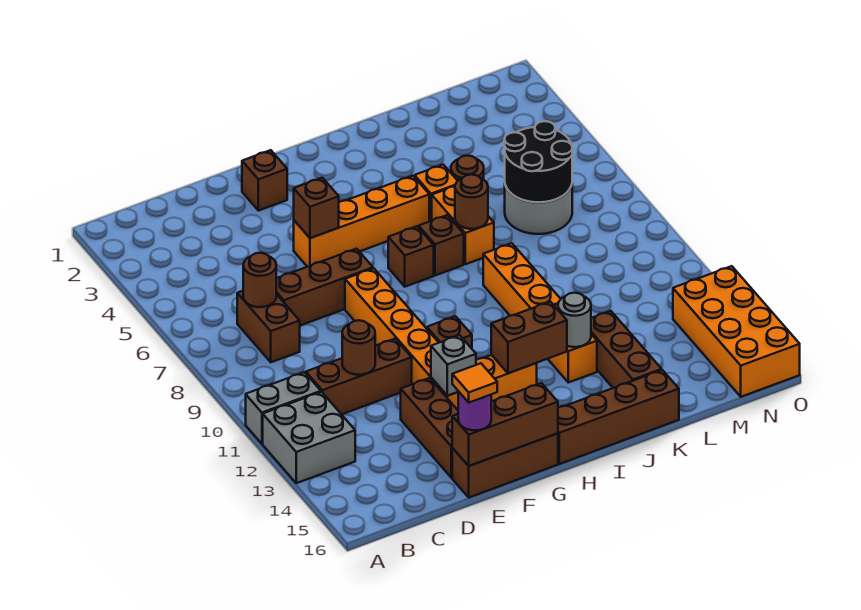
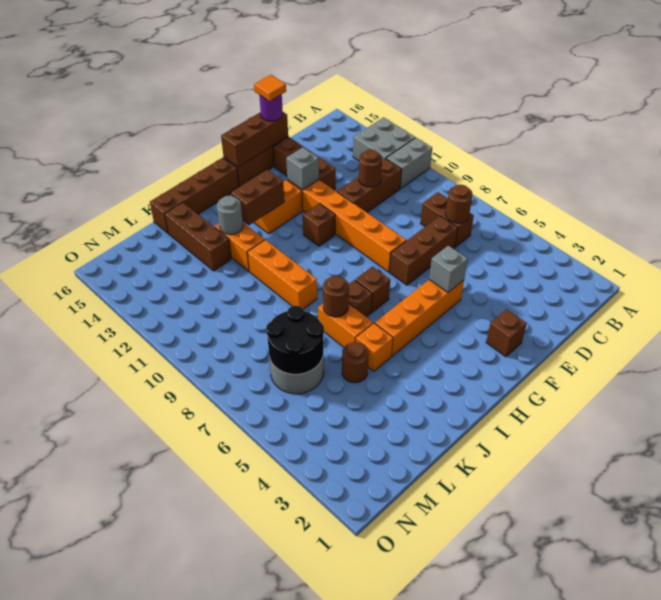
brown brick F5 level 2 -> grey brick F5 level 2
orange brick N13:O16 level 1 -> none

